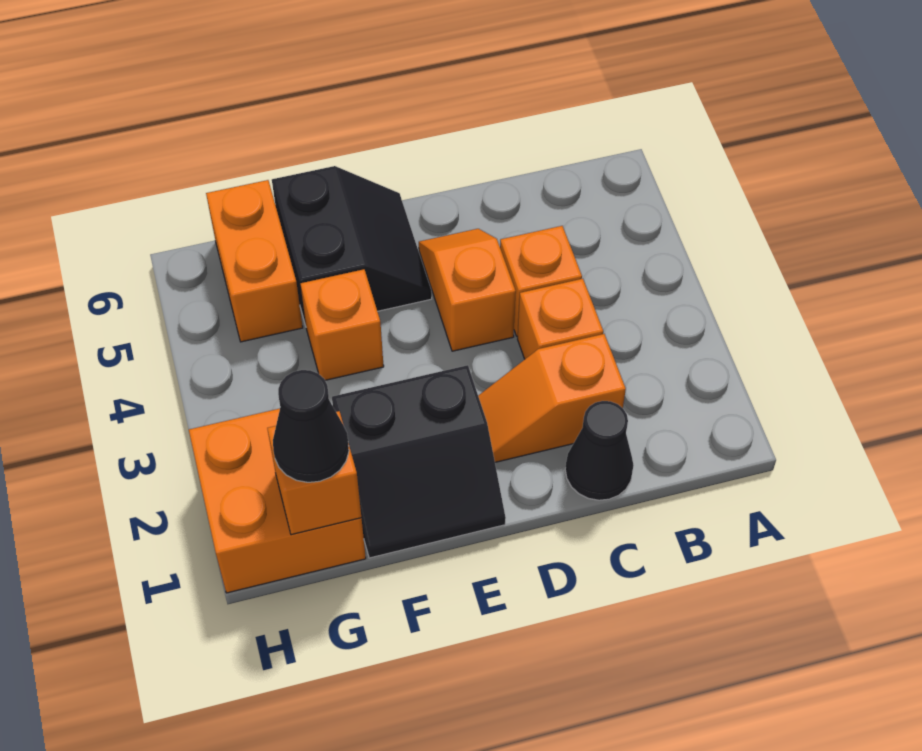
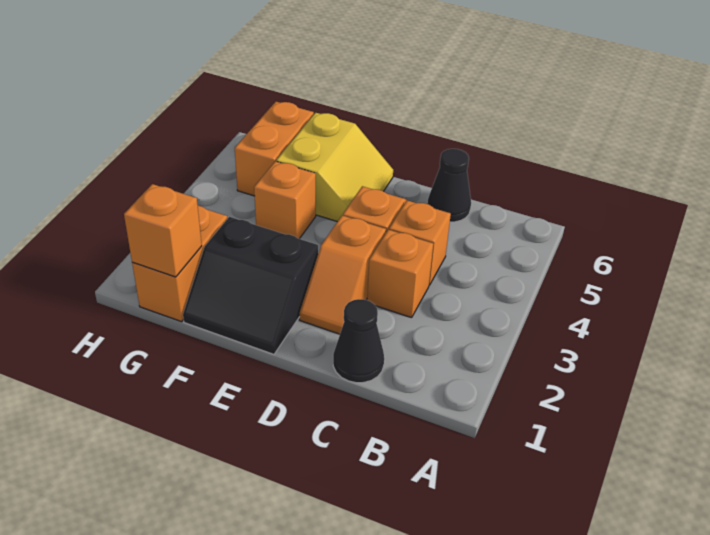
orange slope C2:D2 level 1 top C -> orange slope D2:D3 level 1 top 3
black slope E5:F6 level 1 top F -> yellow slope E5:F6 level 1 top F
orange brick G1:H2 level 1 -> orange brick G1:G2 level 1
black cone G1 level 3 -> black cone C6 level 1

